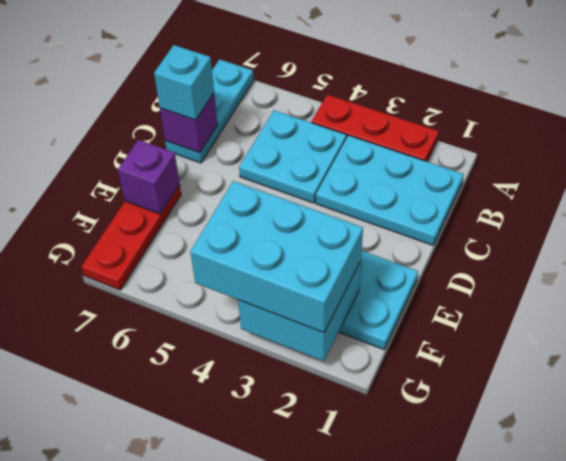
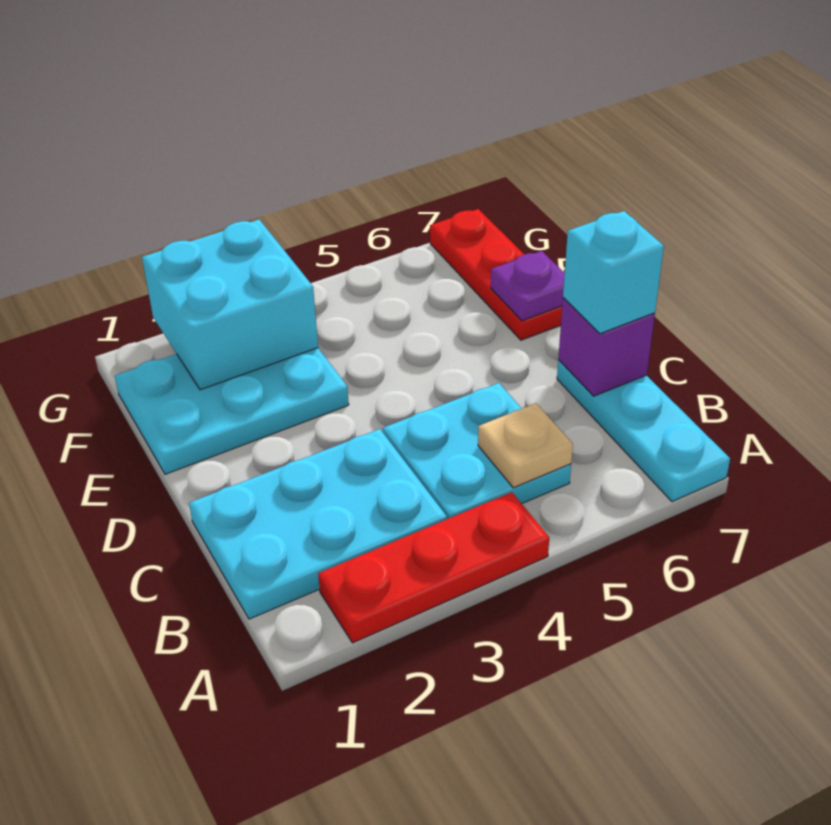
none -> tan plate B5 level 2
purple brick E7 level 2 -> purple plate E7 level 2
cyan brick F2:G4 level 3 -> none

